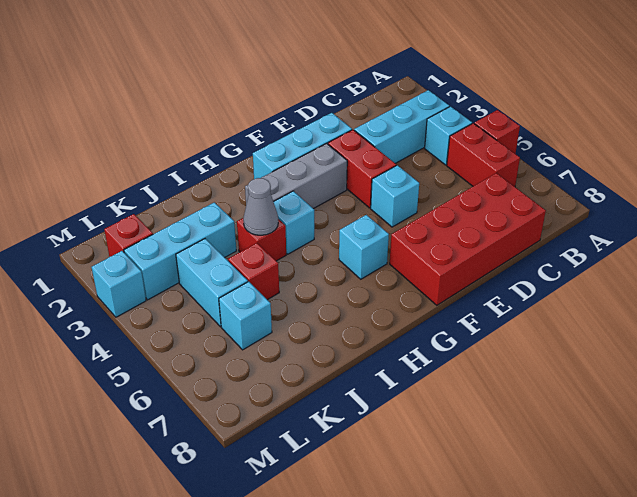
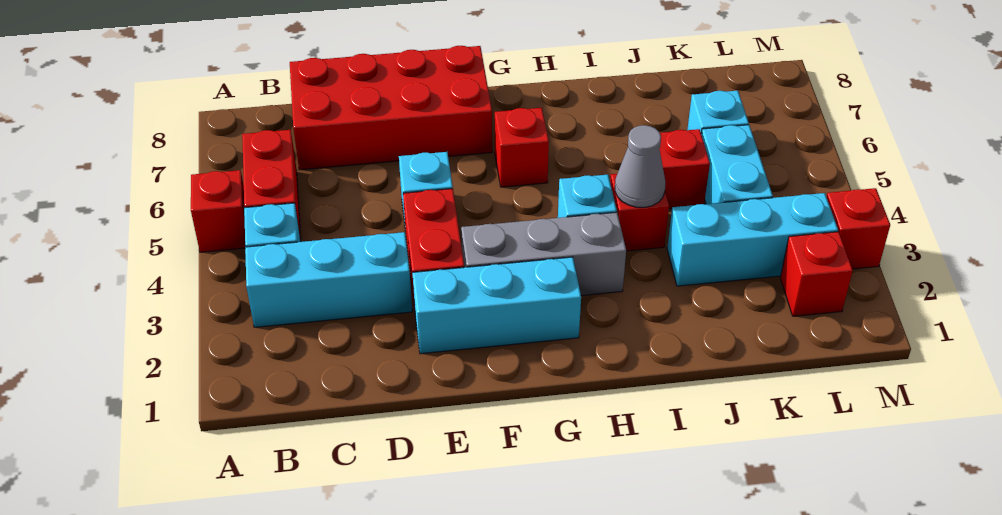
cyan brick G6 level 1 -> red brick G6 level 1
cyan brick M3 level 1 -> red brick M3 level 1

